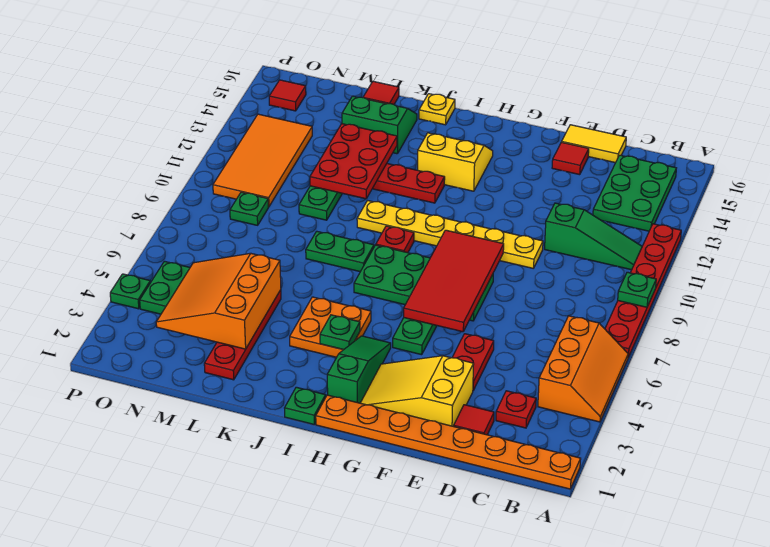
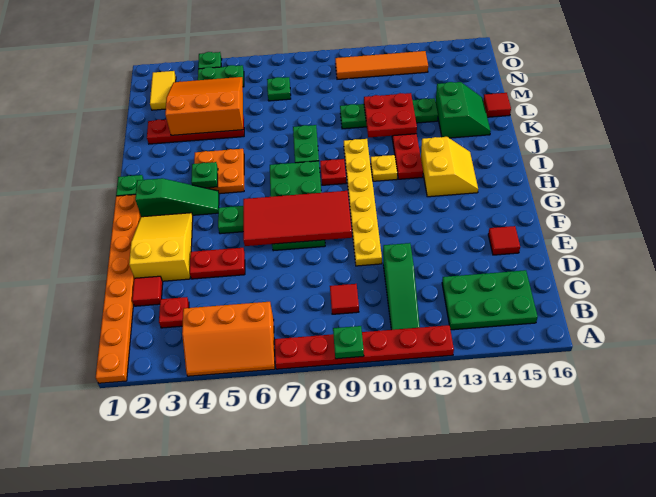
yellow tile D16:E16 level 1 -> yellow tile N2:O2 level 1
yellow plate J16 level 1 -> yellow plate I11 level 1
red plate K11:L13 level 2 -> red plate K11:L12 level 2
green plate N9 level 1 -> green plate N7 level 1
orange tile N10:O13 level 1 -> orange tile O10:O13 level 1
red tile O15 level 1 -> red tile C9 level 1

